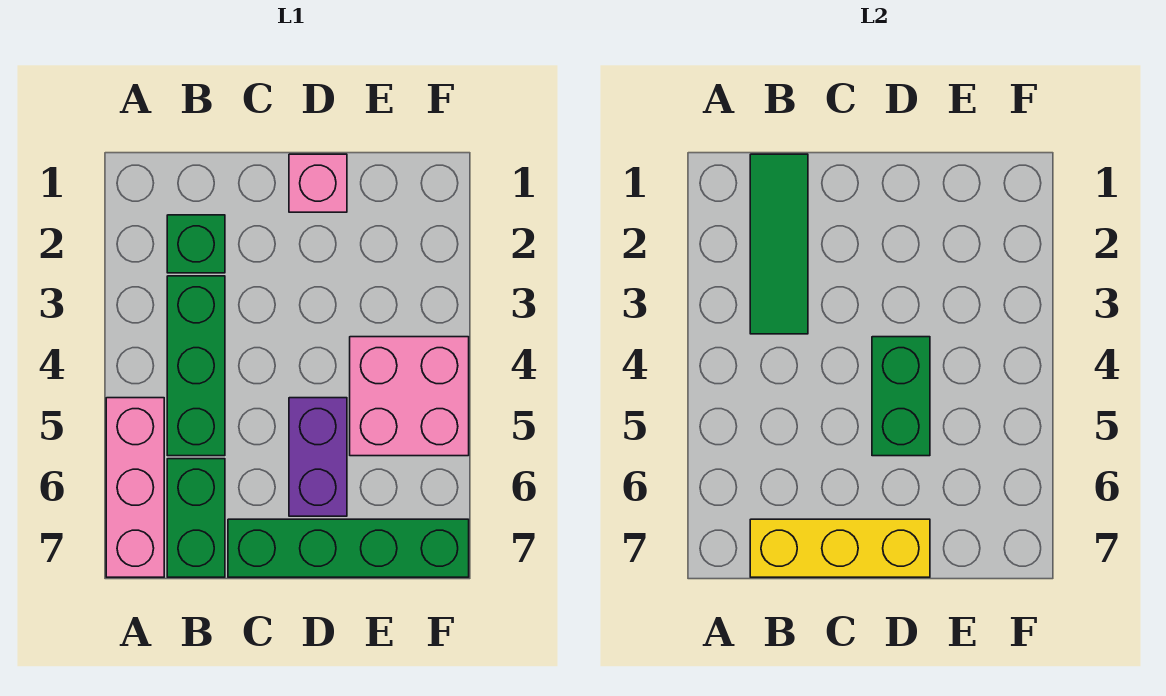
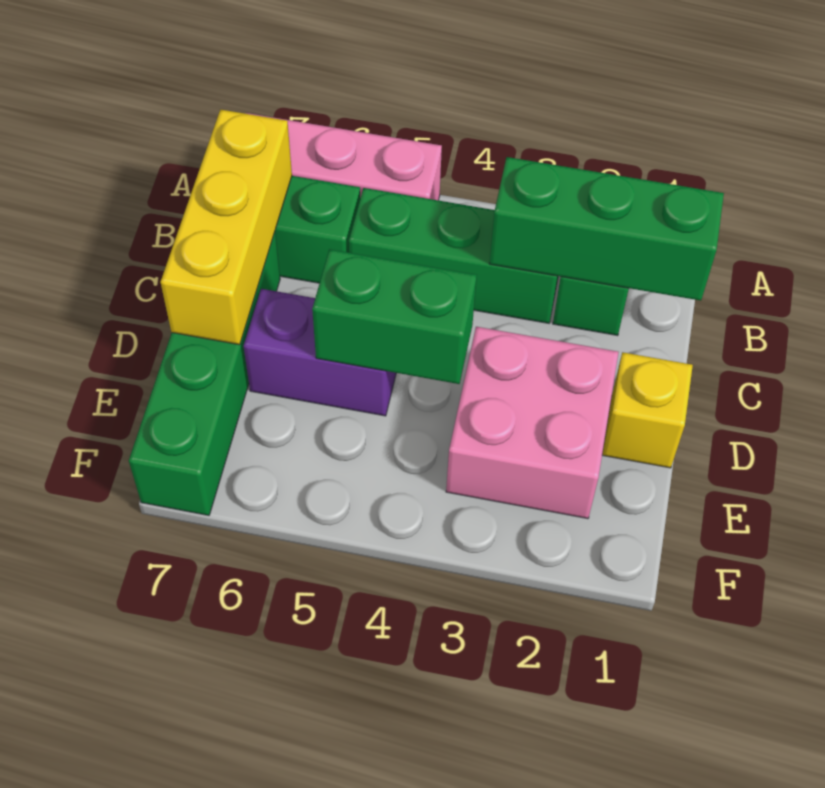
green tile B1:B3 level 2 -> green brick B1:B3 level 2
pink brick D1 level 1 -> yellow brick D1 level 1
pink brick E4:F5 level 1 -> pink brick D2:E3 level 1

